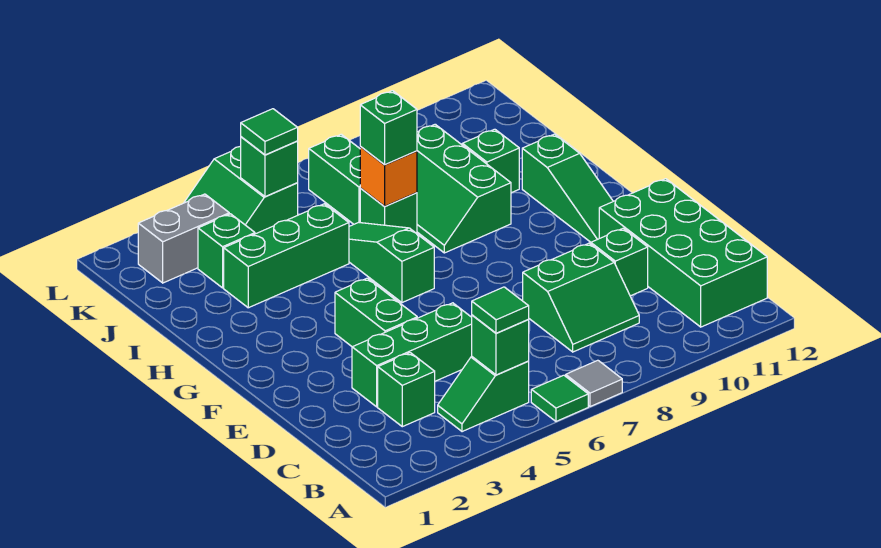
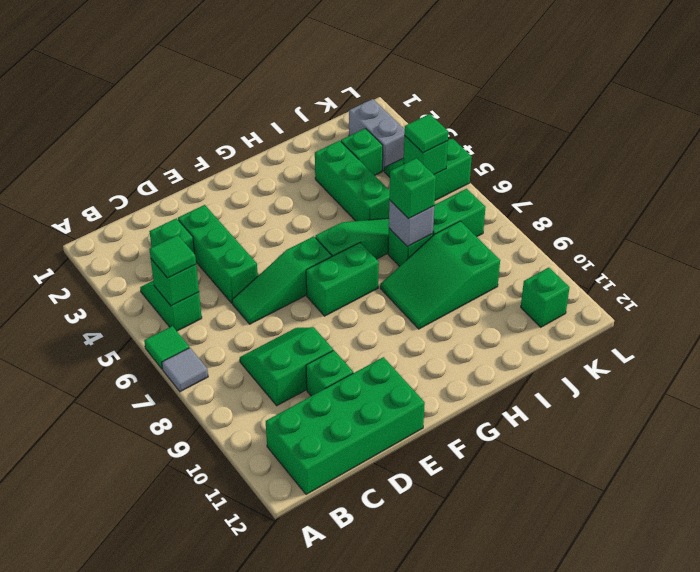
green slope C8:D9 level 1 top D -> green slope C8:D9 level 1 top 9
green brick E4:F4 level 1 -> green brick F7:G7 level 1
green slope F11:H11 level 1 top H -> green slope D6:F6 level 1 top F
green slope H8:J9 level 1 top 9 -> green slope H8:J9 level 1 top J
orange brick I7 level 2 -> grey brick I7 level 2
green brick I10 level 1 -> green brick K11 level 1

